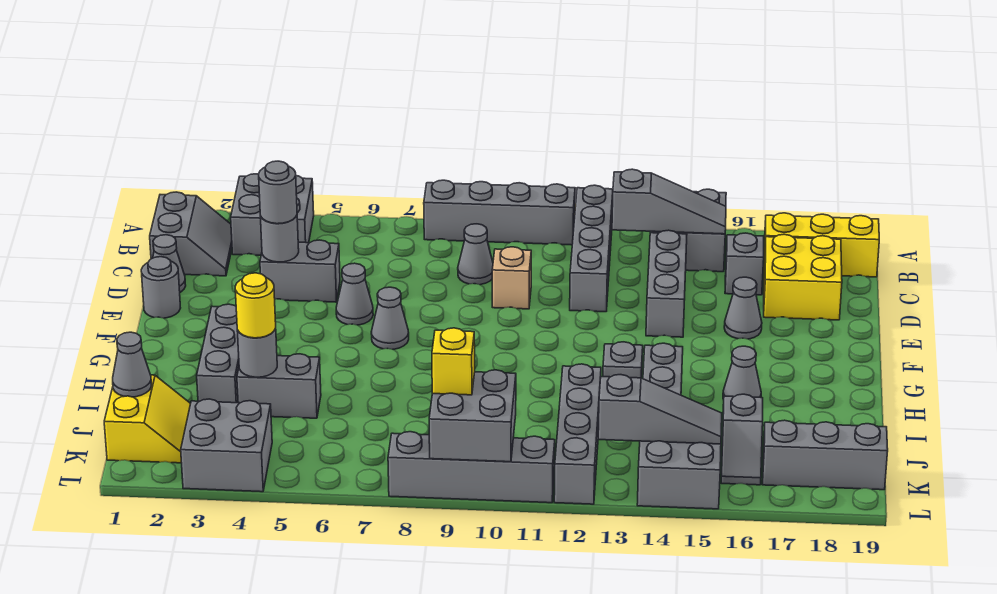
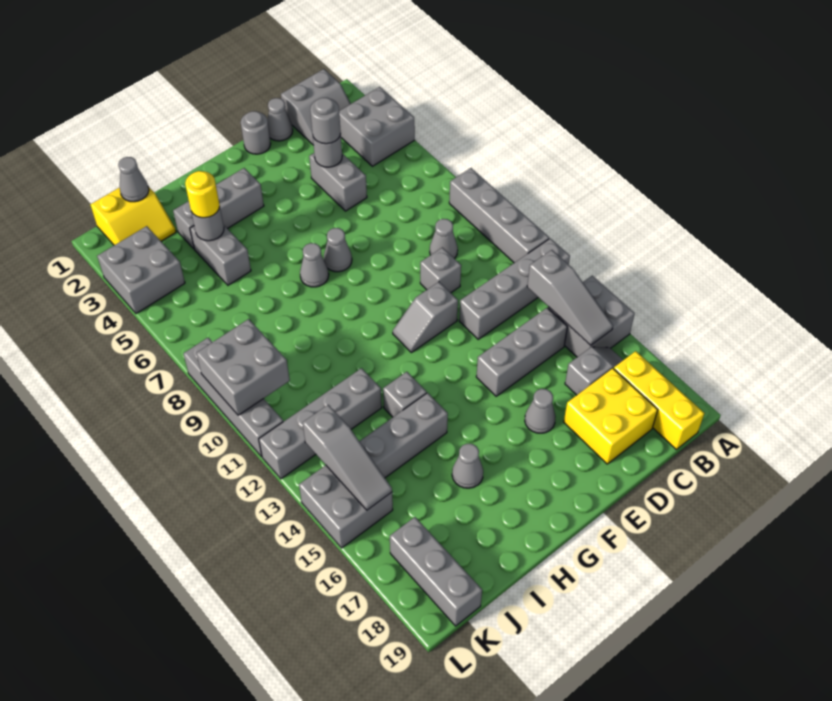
tan brick D10 level 1 -> grey brick D10 level 1
grey cone E6 level 1 -> grey cone G7 level 1
grey slope J16:K16 level 1 top J -> grey slope E11:F11 level 1 top E
yellow brick K9 level 3 -> none

